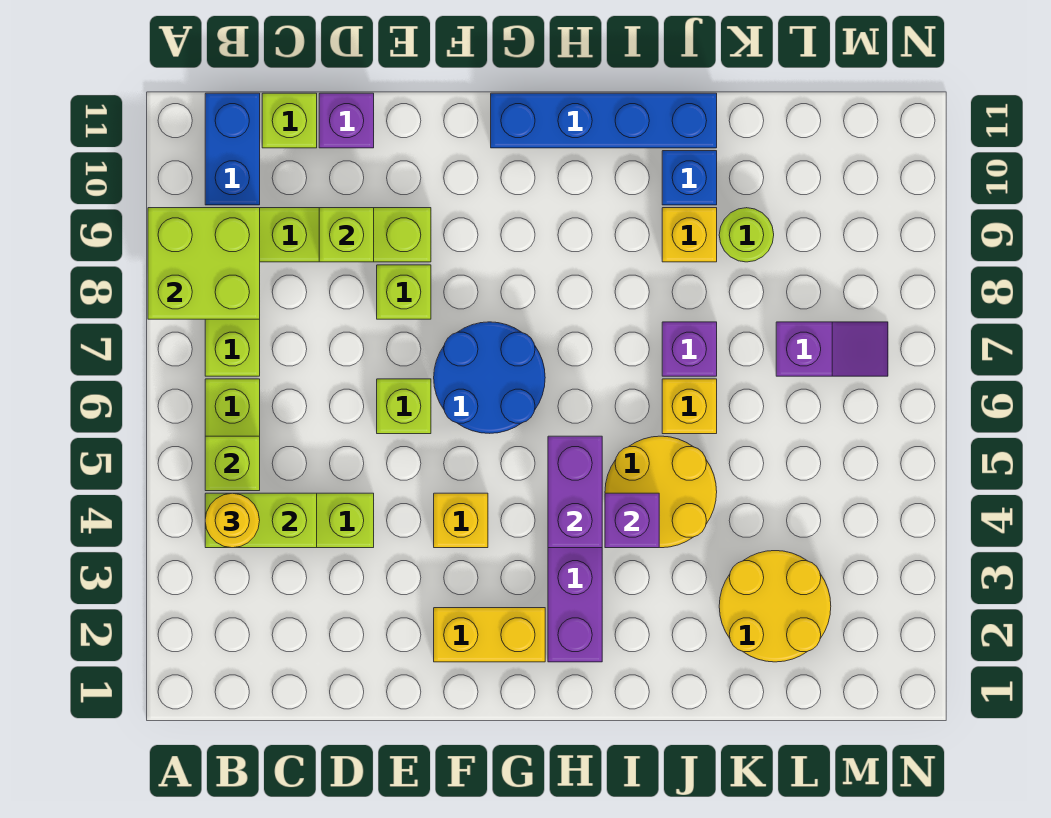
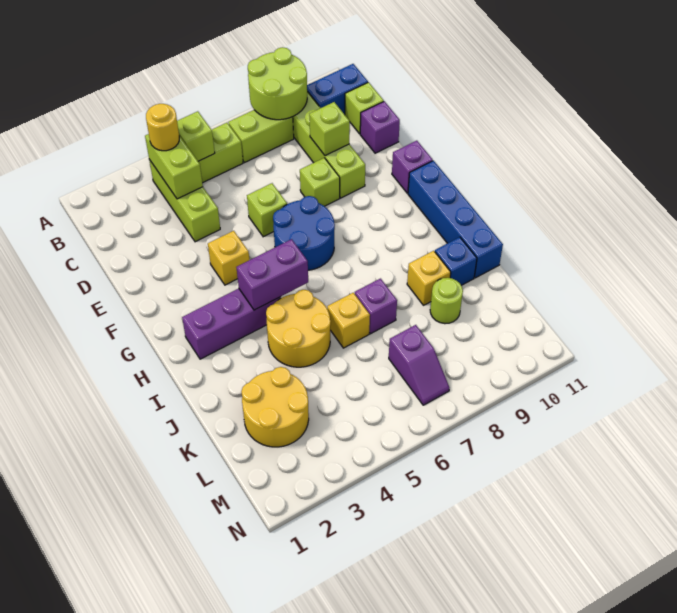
lime brick A8:B9 level 2 -> lime round brick A8:B9 level 2
yellow brick F2:G2 level 1 -> none
purple brick I4 level 2 -> purple brick F11 level 1

